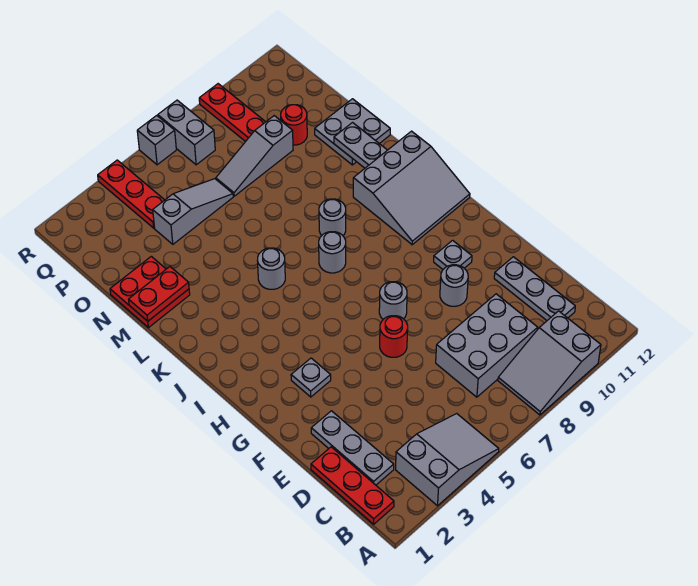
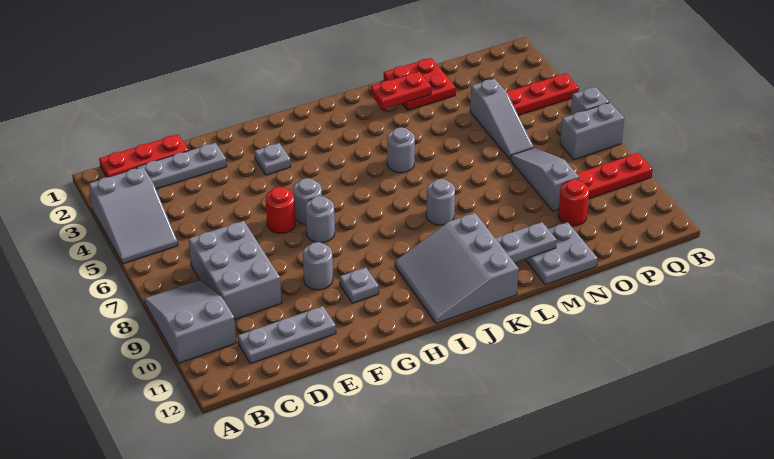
grey round brick J7 level 1 -> grey round brick G6 level 1
red plate M1:M2 level 2 -> red plate L2:M2 level 2

